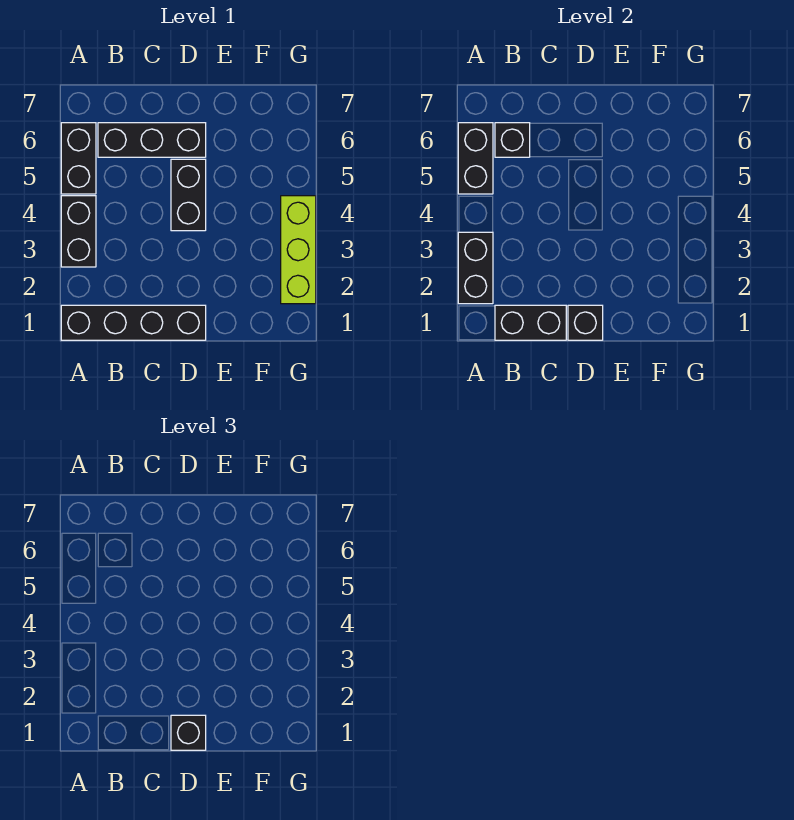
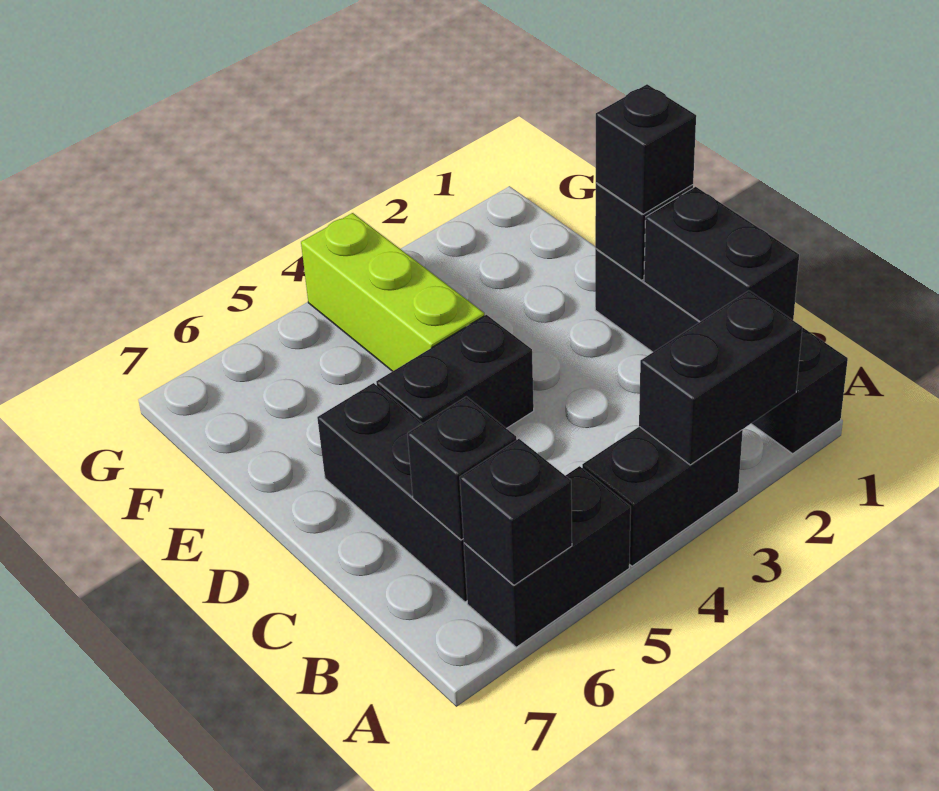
black brick A5:A6 level 2 -> black brick A6 level 2
lime brick G2:G4 level 1 -> lime brick E4:G4 level 1

